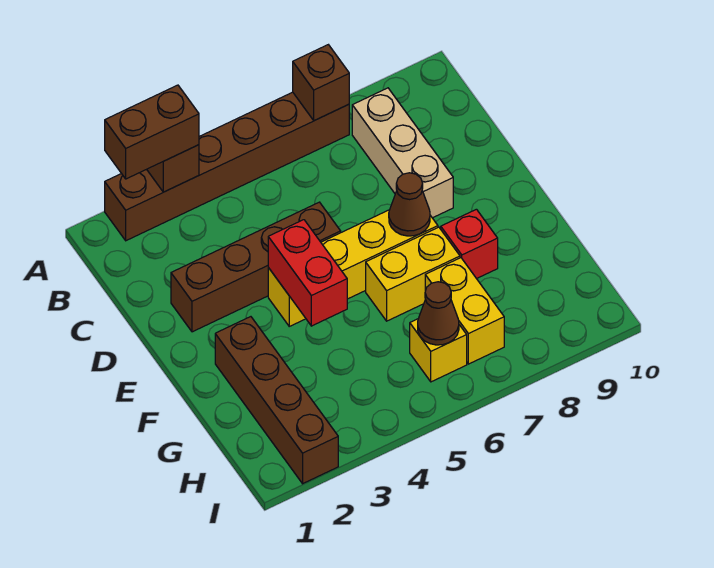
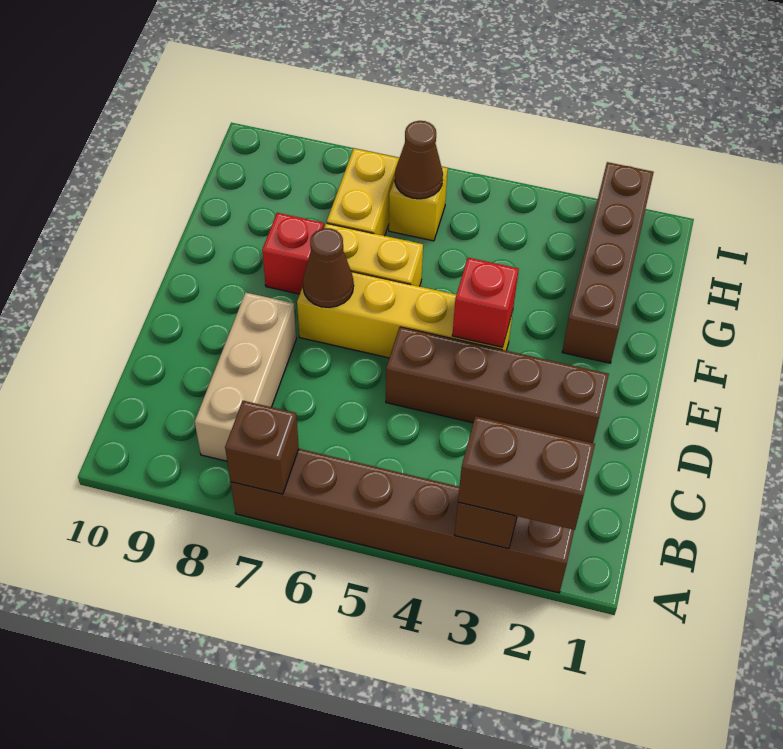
red brick E4:F4 level 2 -> red brick E4 level 2

